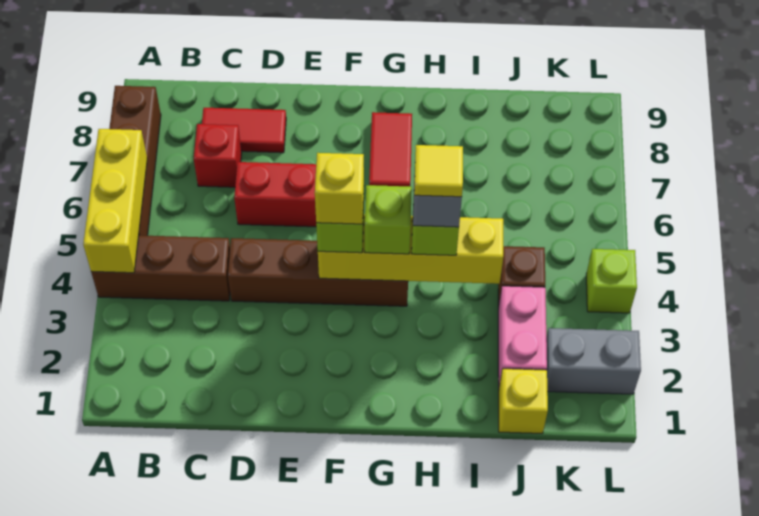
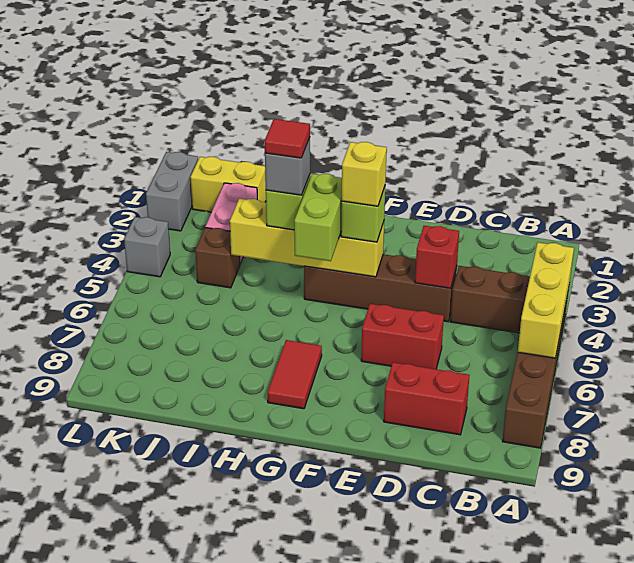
red brick C7 level 1 -> red brick D4 level 2
red tile C8:D8 level 1 -> red brick C8:D8 level 1
lime brick G4 level 3 -> lime brick G4:G5 level 3
yellow tile H4 level 5 -> red tile H4 level 5
yellow brick J1 level 1 -> yellow brick J1:K1 level 1
grey brick K2:L2 level 1 -> grey brick L1:L2 level 1
lime brick L4 level 1 -> grey brick L4 level 1

